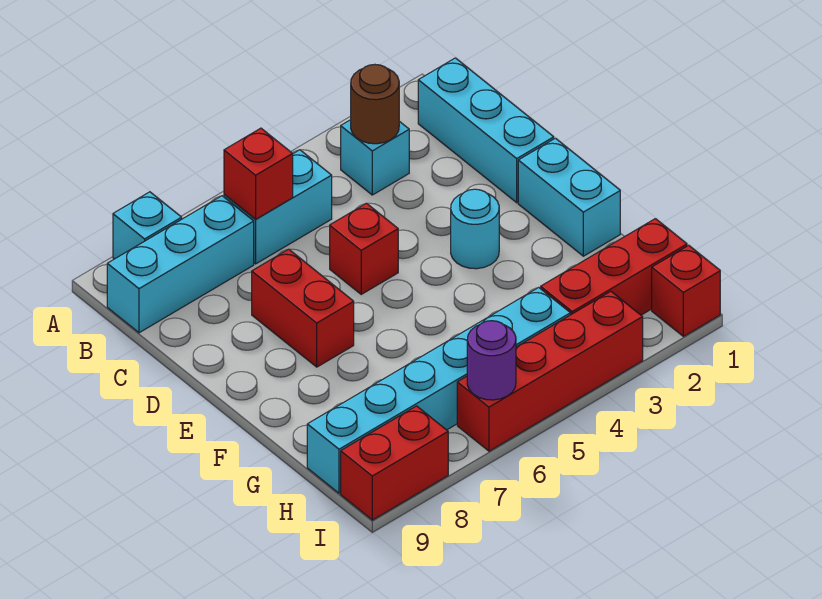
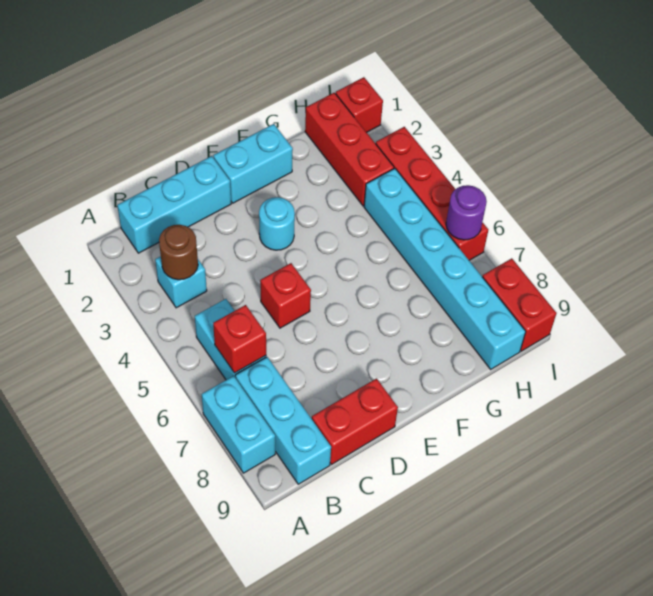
cyan brick A8 level 1 -> cyan brick A7:A8 level 1
red brick D7:E7 level 1 -> red brick C9:D9 level 1

